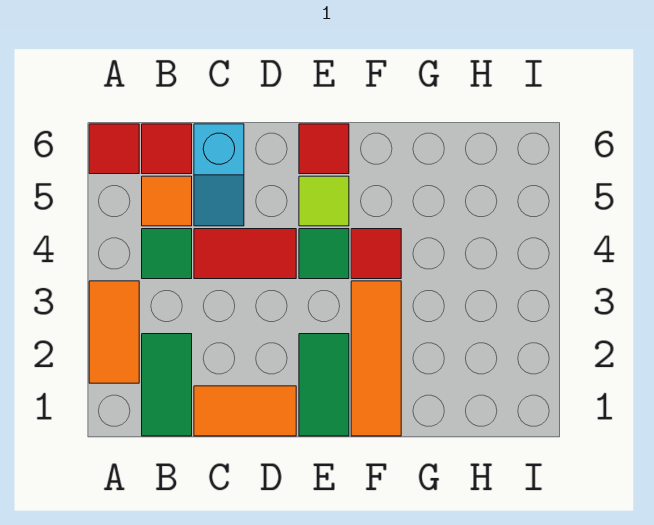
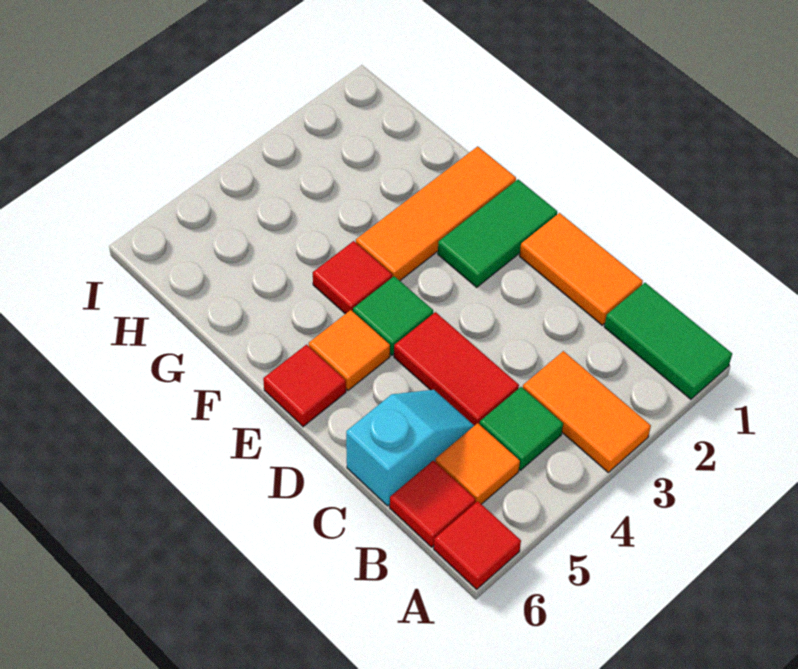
orange tile A2:A3 level 1 -> orange tile A3:B3 level 1
green tile B1:B2 level 1 -> green tile A1:B1 level 1
lime tile E5 level 1 -> orange tile E5 level 1

